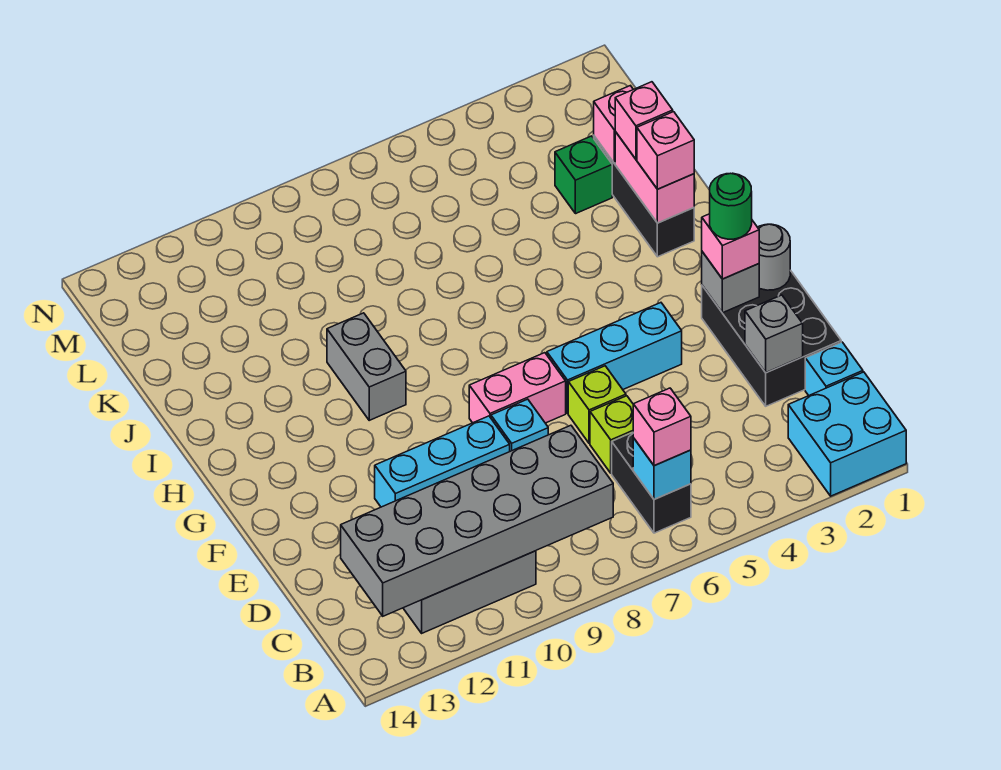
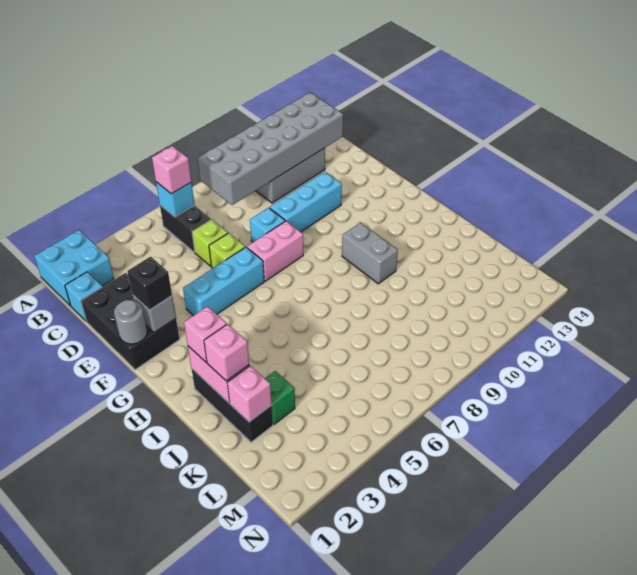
grey brick D2 level 2 -> none
pink brick F2 level 3 -> black brick F2 level 3
green round brick F2 level 4 -> none

